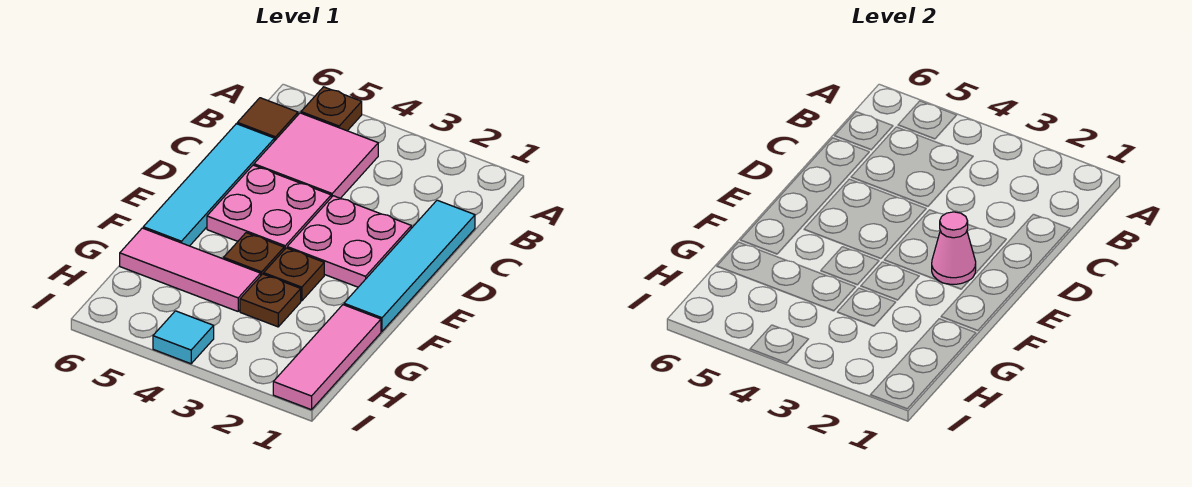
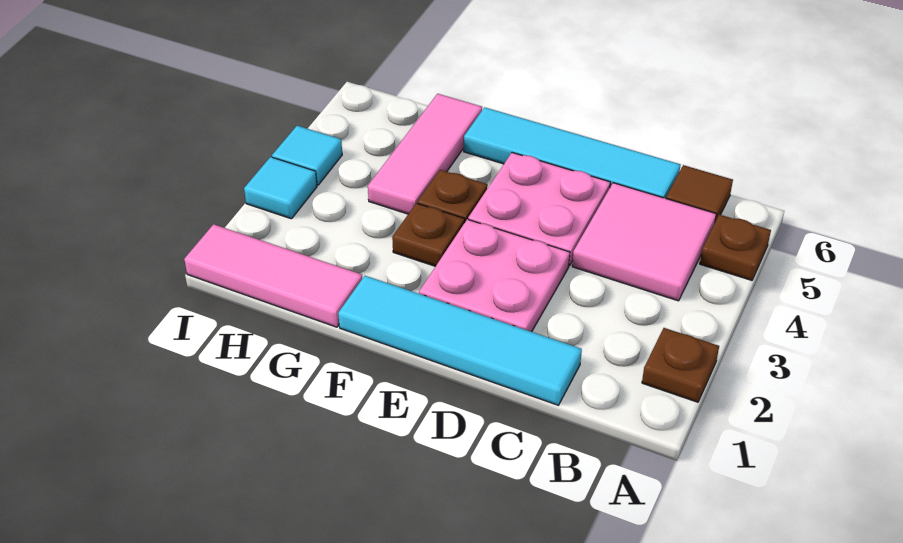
pink cone E2 level 2 -> none
brown plate G3 level 1 -> brown plate A2 level 1
none -> cyan tile I3 level 1

